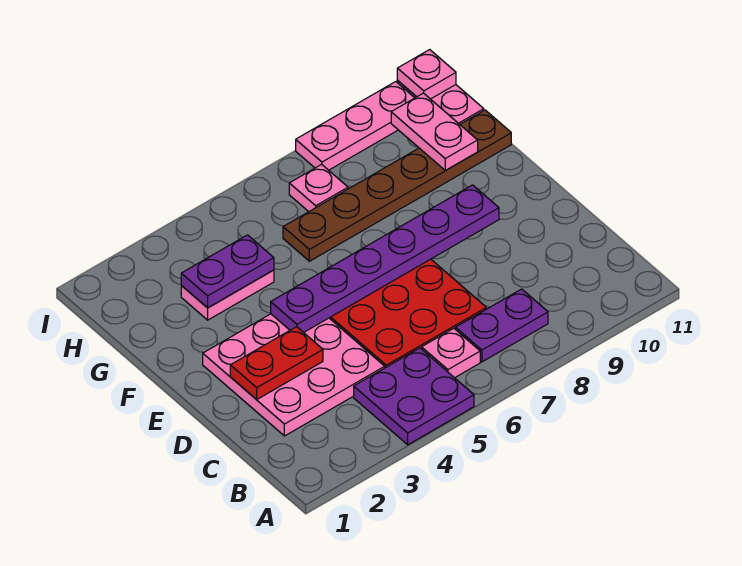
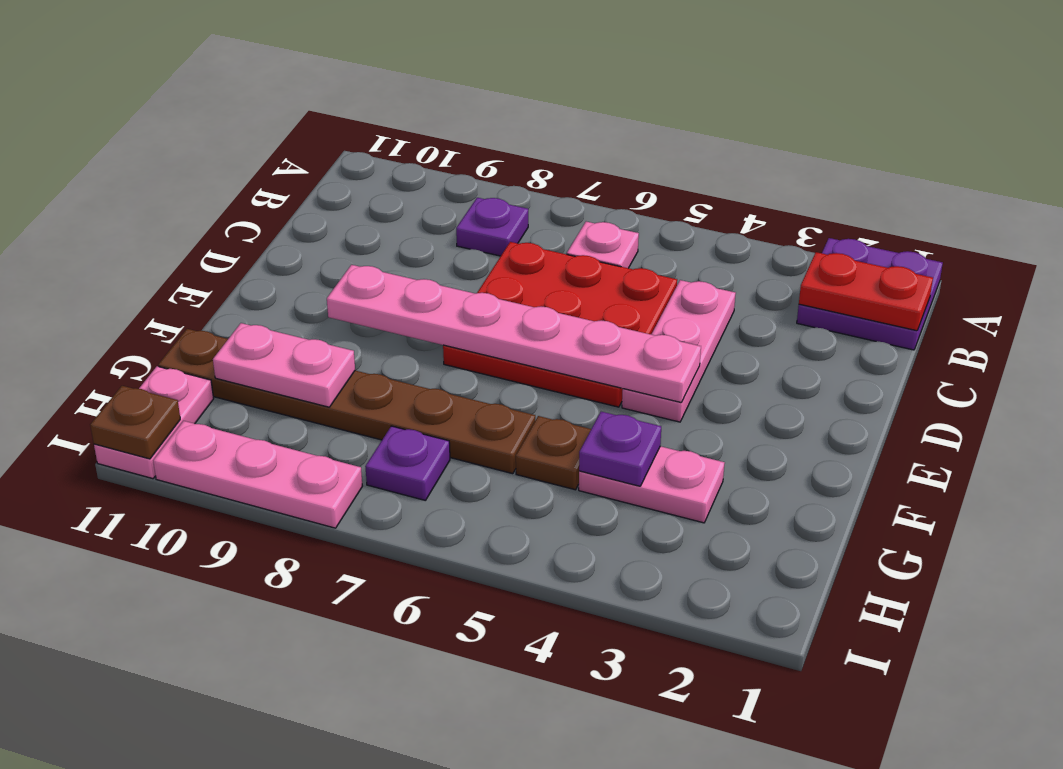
purple plate A4:B5 level 1 -> purple plate A1:B2 level 1
purple plate B7:B8 level 1 -> purple plate B8 level 1
pink plate C2:E4 level 1 -> pink plate C4:E4 level 1
red plate D2:D3 level 2 -> red plate B1:B2 level 2
purple plate E4:E9 level 2 -> pink plate E4:E9 level 2
purple plate G3:G4 level 2 -> purple plate G4 level 2
none -> brown plate G5 level 1
pink plate G10:H10 level 2 -> pink plate G9:G10 level 2
pink plate H7 level 1 -> purple plate H7 level 1
pink plate I11 level 2 -> brown plate I11 level 2

